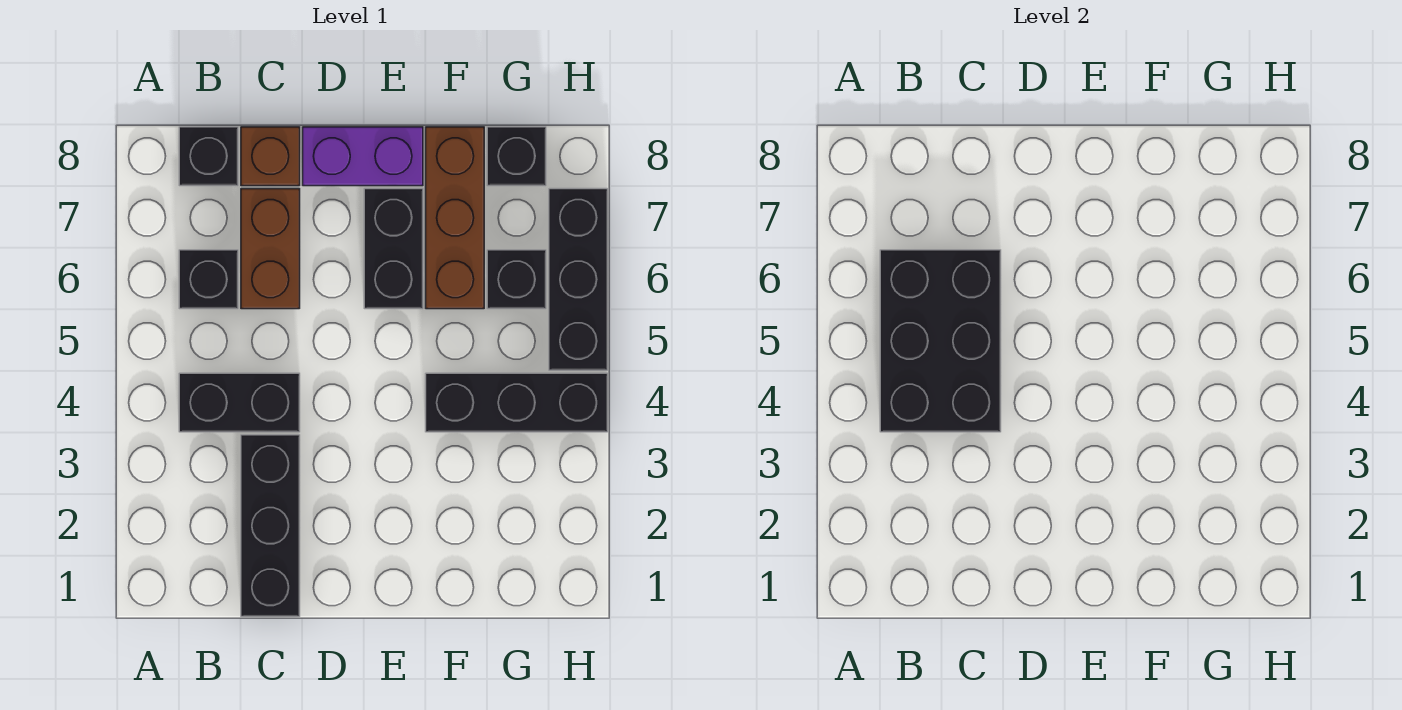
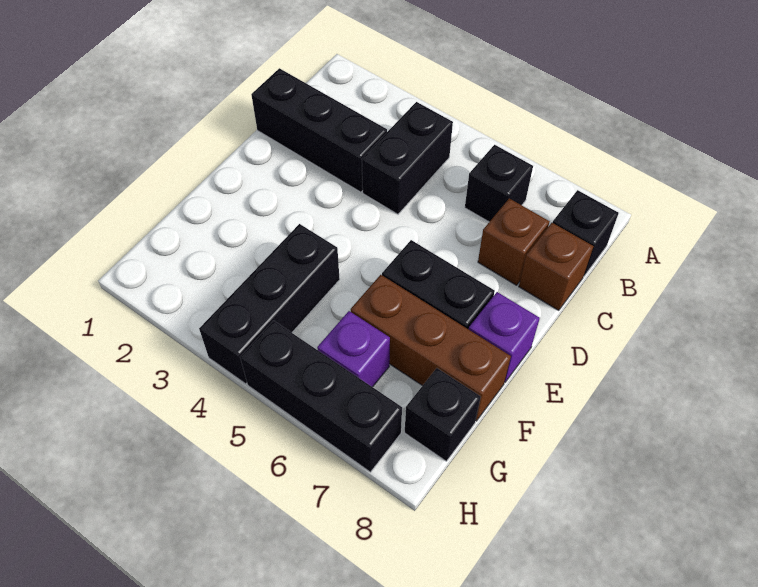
black brick B4:C6 level 2 -> none
brown brick C6:C7 level 1 -> brown brick C7 level 1
purple brick D8:E8 level 1 -> purple brick E8 level 1
black brick G6 level 1 -> purple brick G6 level 1

